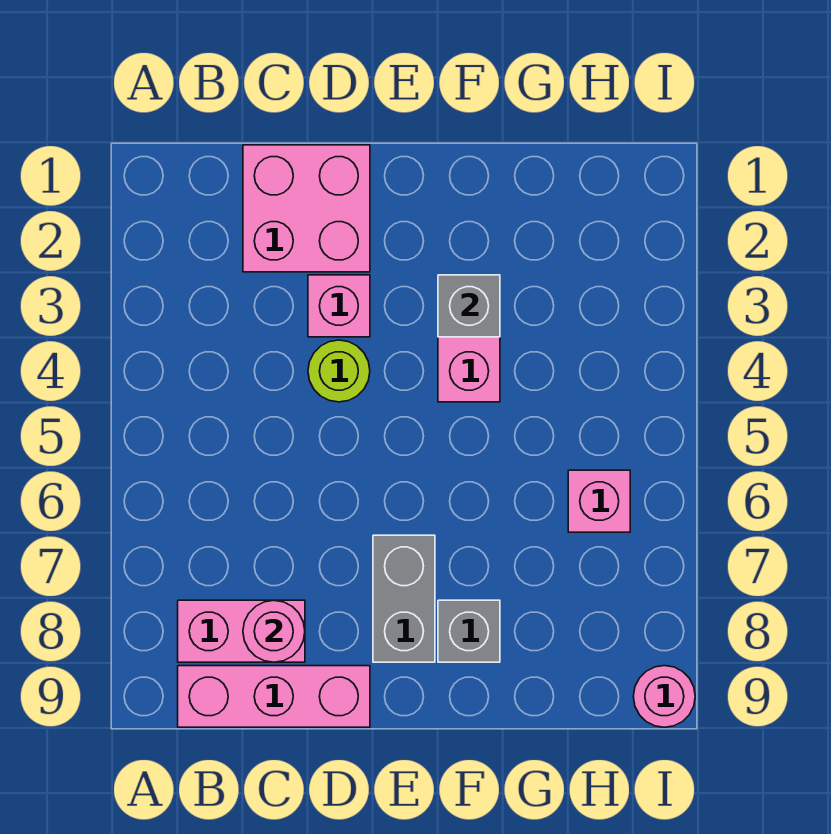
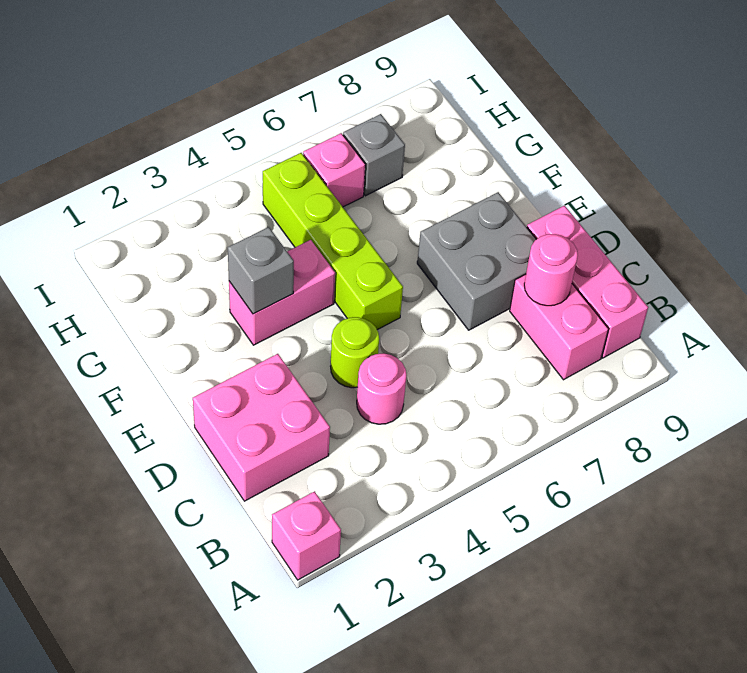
pink brick D3 level 1 -> pink brick A1 level 1
none -> lime brick E5:H5 level 1
grey brick E7:E8 level 1 -> grey brick D7:E8 level 1
grey brick F8 level 1 -> grey brick H7 level 1
pink round brick I9 level 1 -> pink round brick C4 level 1

